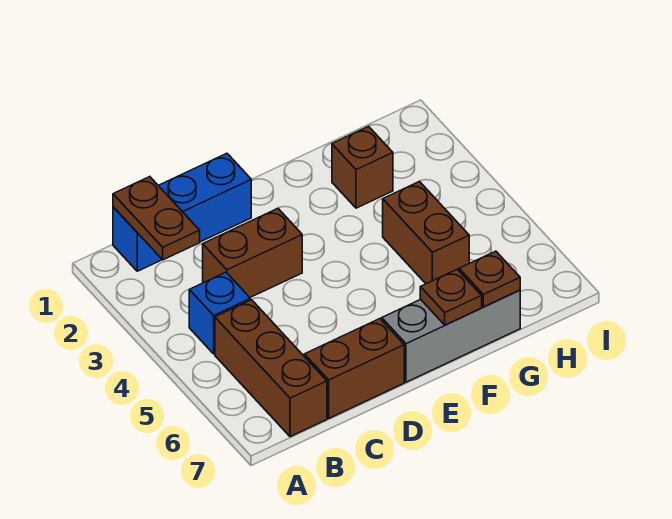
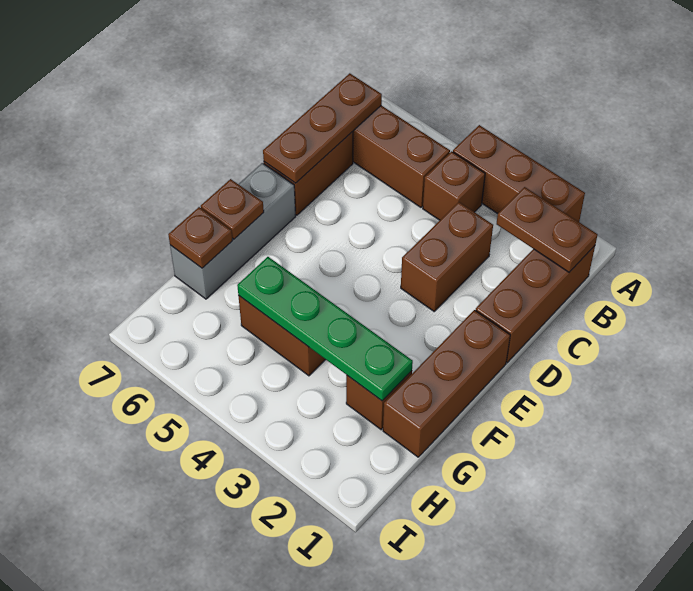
none -> brown brick A2:A4 level 1
blue brick B1:D1 level 1 -> brown brick B1:D1 level 1
blue brick B4 level 1 -> brown brick B4 level 1
none -> brown plate B7:D7 level 2
none -> brown brick E1:G1 level 1
none -> green plate G2:G5 level 2

